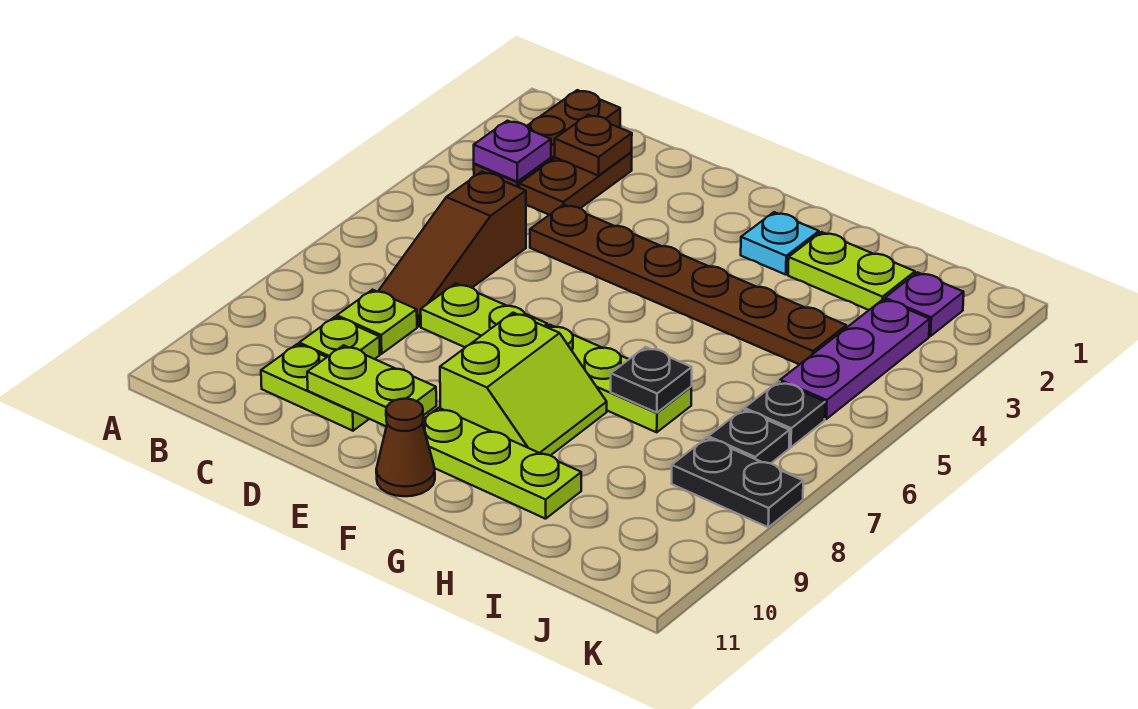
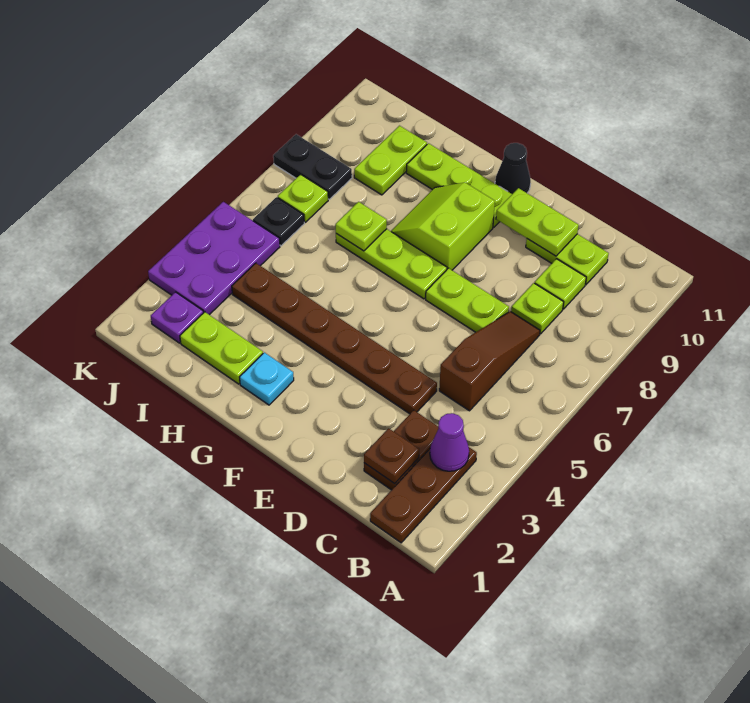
purple plate B3 level 2 -> purple cone B3 level 2
brown cone F11 level 1 -> black cone F11 level 1
black plate H7 level 2 -> lime plate H7 level 2
none -> lime plate I9:I10 level 1
purple plate J3:J5 level 1 -> purple plate J3:K5 level 1
black plate J7 level 1 -> lime plate J7 level 1

